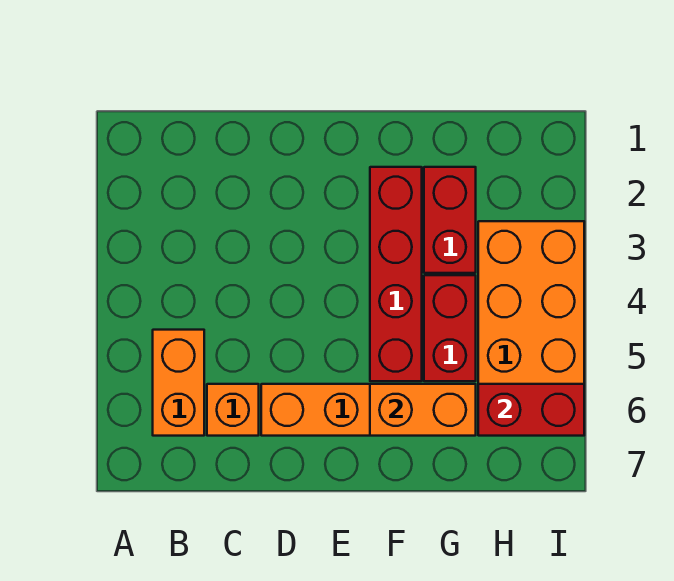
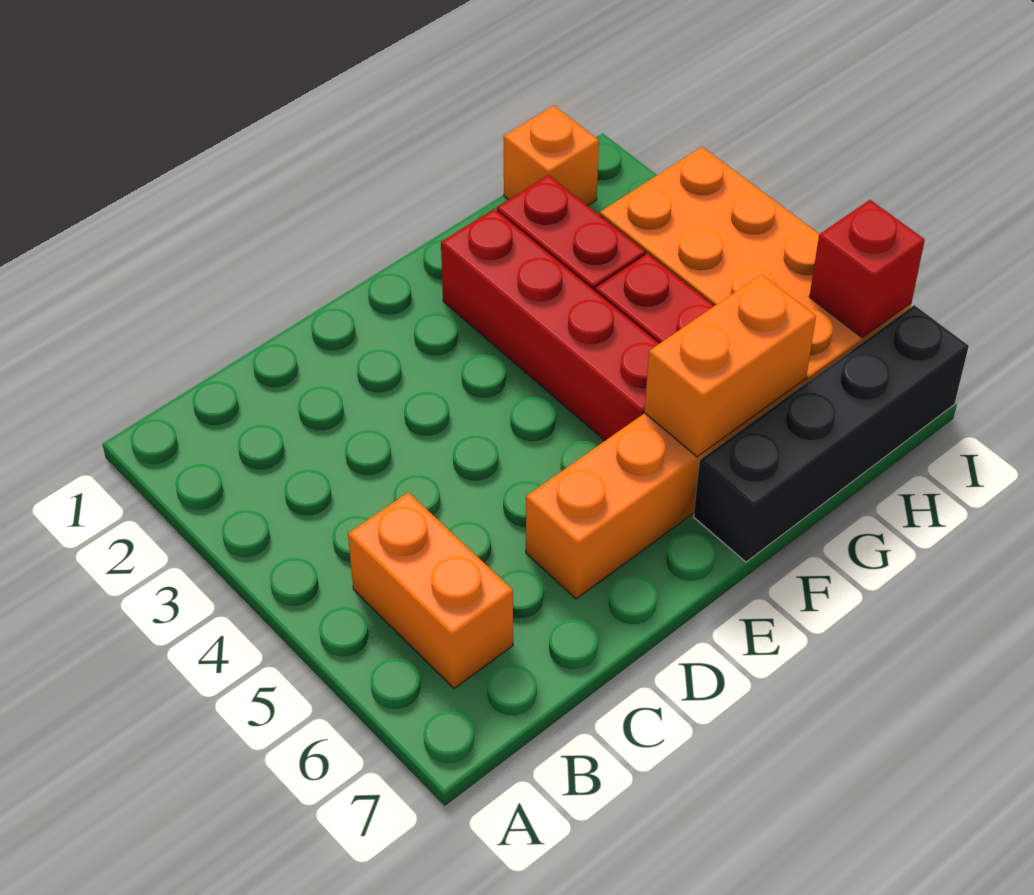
orange brick C6 level 1 -> orange brick H1 level 1
none -> black brick F7:I7 level 1
red brick H6:I6 level 2 -> red brick I6 level 2

